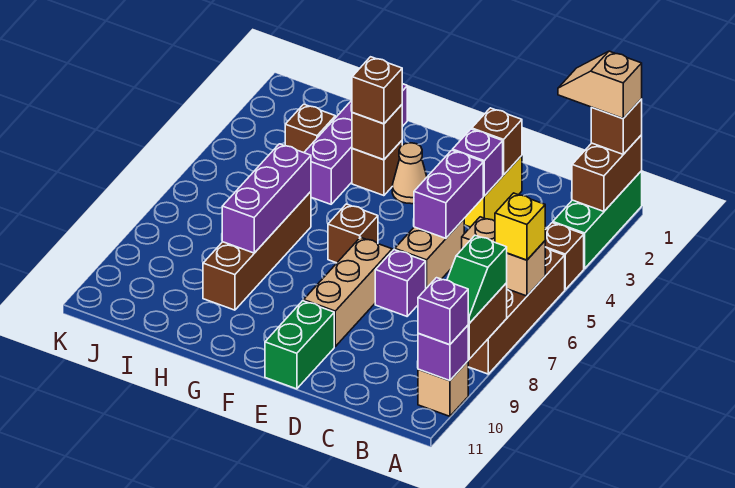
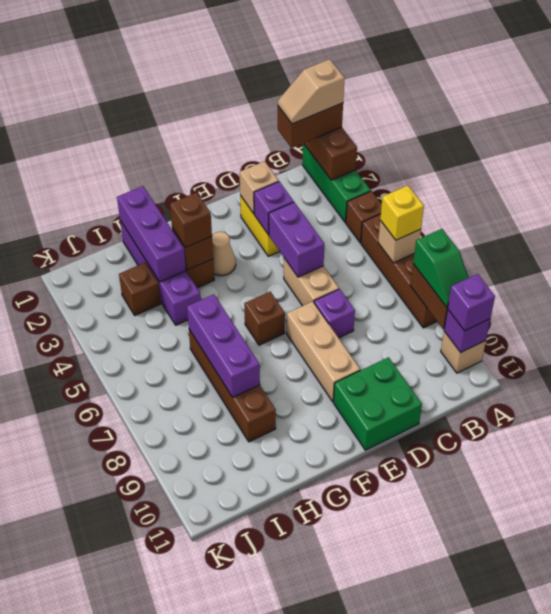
brown brick A1 level 3 -> brown brick A1:B1 level 3
tan brick A6:B6 level 2 -> tan brick A6 level 2
brown brick D2 level 2 -> tan brick D2 level 2
green brick E10:E11 level 1 -> green brick D10:E11 level 1
none -> purple brick H1:H3 level 2

